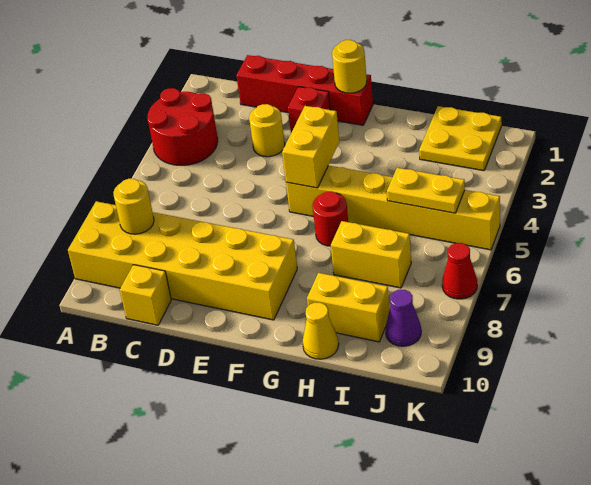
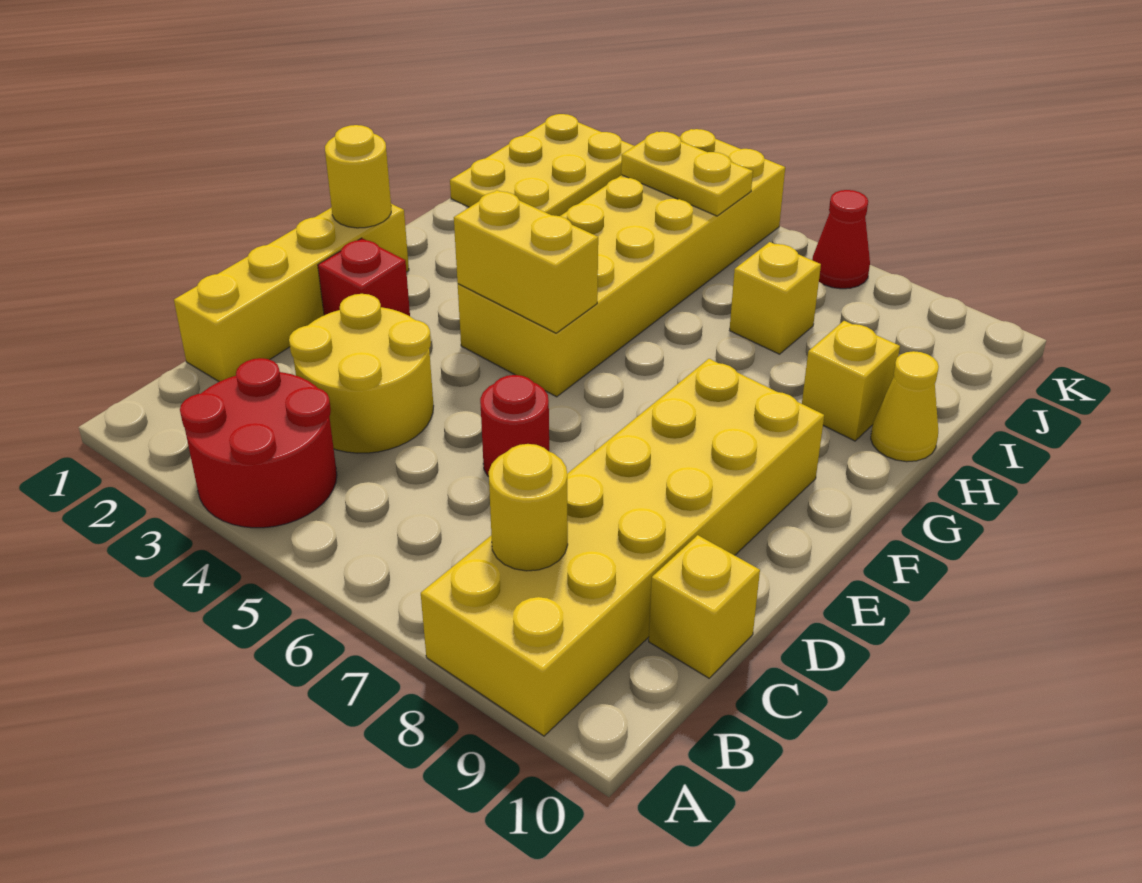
red brick C1:F1 level 1 -> yellow brick C1:F1 level 1
yellow round brick D3 level 1 -> yellow round brick C3:D4 level 1
yellow brick F5:K5 level 1 -> yellow brick F4:K5 level 1
red round brick G6 level 1 -> red round brick D6 level 1
yellow brick H7:I7 level 1 -> yellow brick I7 level 1
yellow brick H9:I9 level 1 -> yellow brick H9 level 1
yellow plate I1:J2 level 1 -> yellow plate I1:K2 level 1
yellow plate I5:J5 level 2 -> yellow plate J4:J5 level 2
purple cone J9 level 1 -> none

